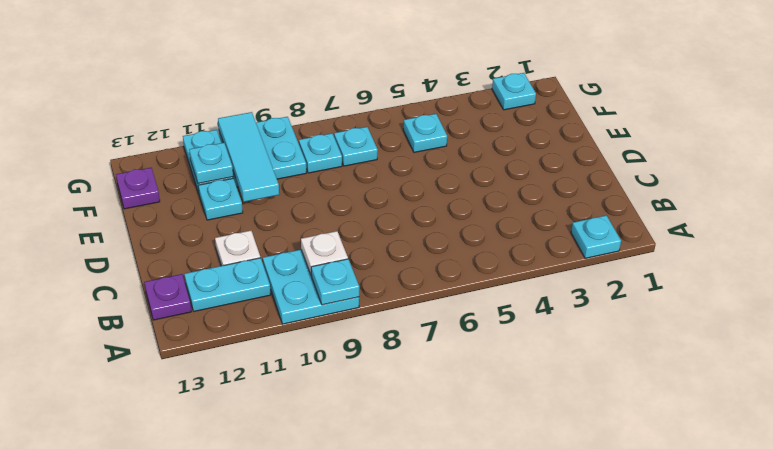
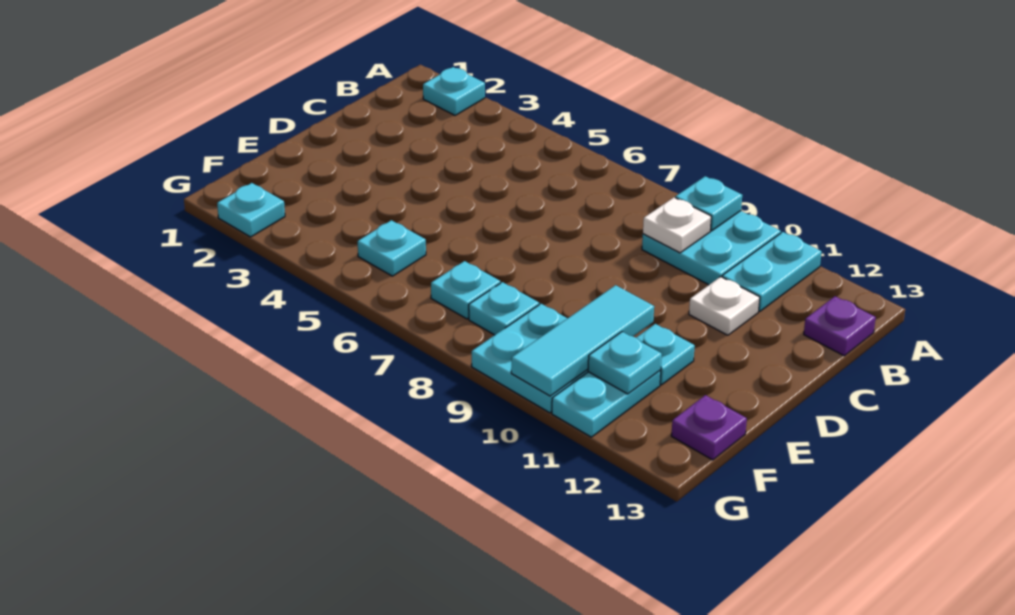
cyan plate B11:B12 level 1 -> cyan plate A11:B11 level 1

